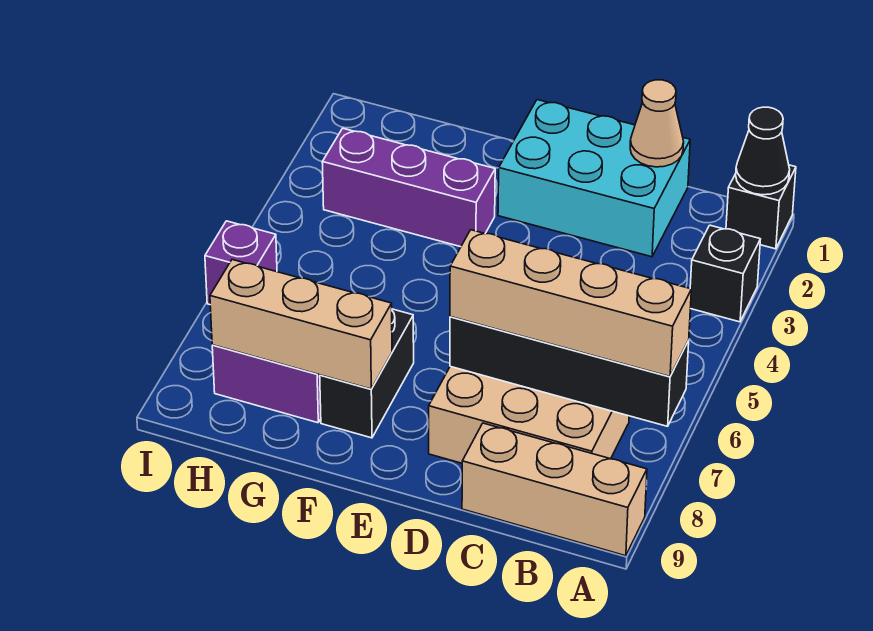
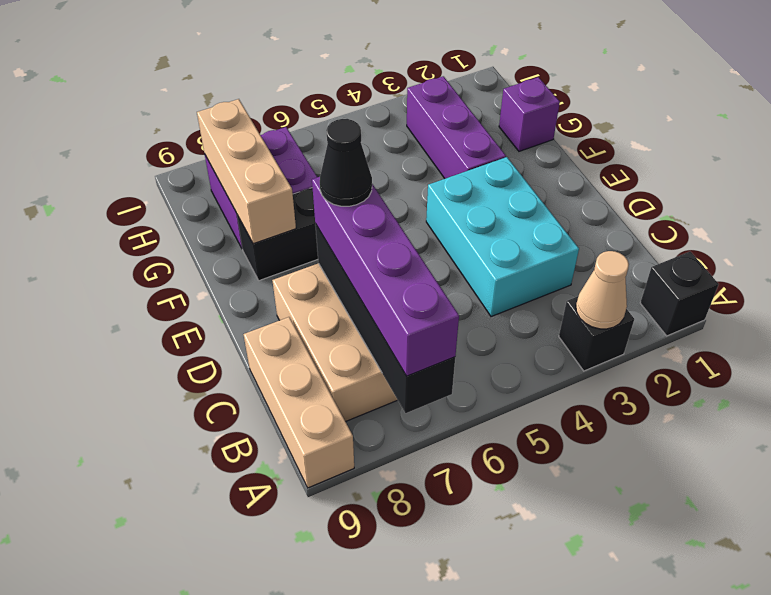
black cone A1 level 2 -> black cone D7 level 4
tan brick A7:D7 level 3 -> purple brick A7:D7 level 3
cyan brick C1:E2 level 1 -> cyan brick C3:E4 level 1
tan cone C1 level 2 -> tan cone A3 level 2
purple brick I6 level 1 -> purple brick G1 level 1

